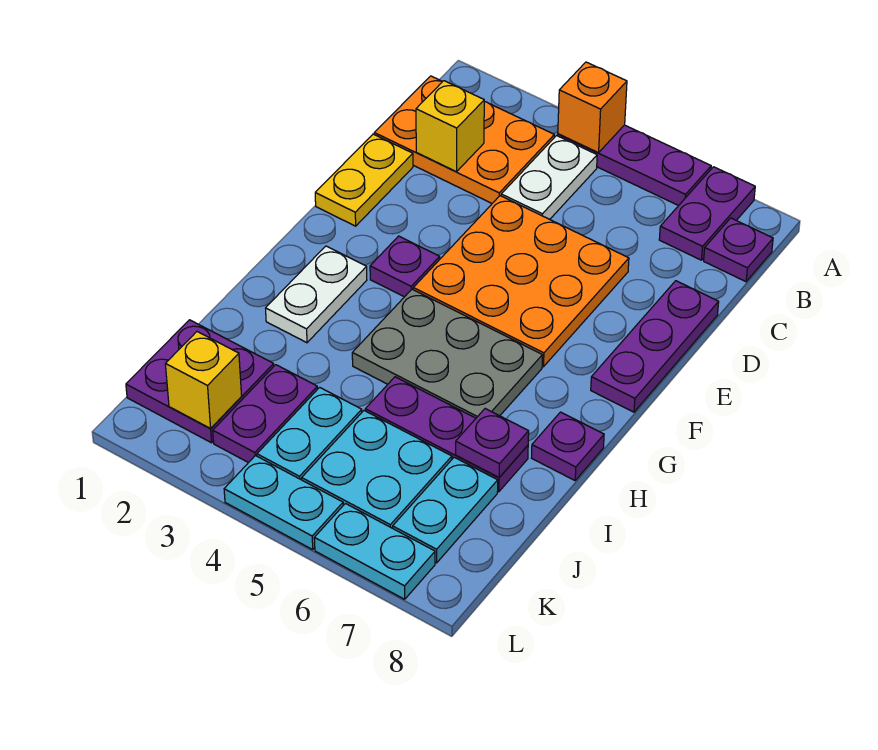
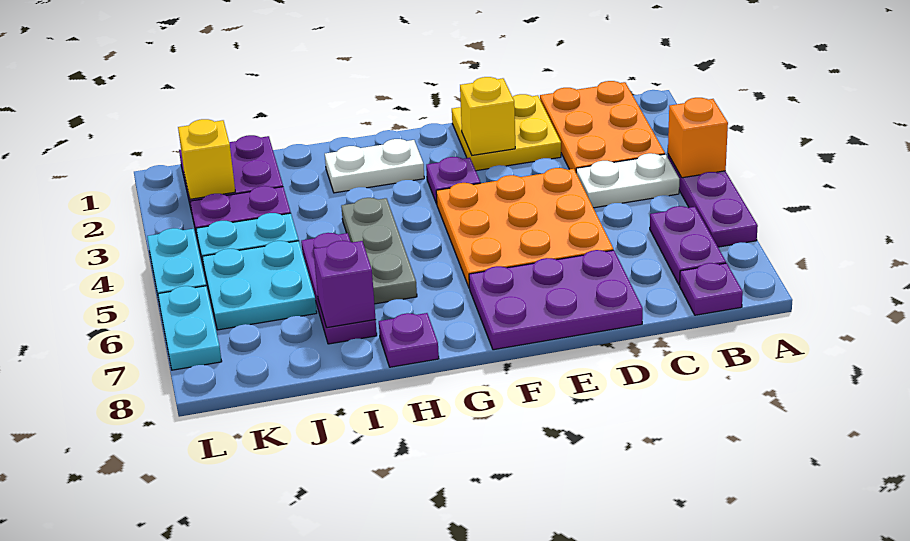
purple plate A7:B7 level 1 -> purple plate B6:B7 level 1
yellow brick C2 level 2 -> yellow brick E2 level 2
yellow plate D1:E1 level 1 -> yellow plate D1:E2 level 1
purple plate D8:F8 level 1 -> purple plate D7:F8 level 1
grey plate G4:H6 level 1 -> grey plate H4:H6 level 1
purple plate I7 level 2 -> purple brick I7 level 2
cyan plate J7:K7 level 1 -> none

